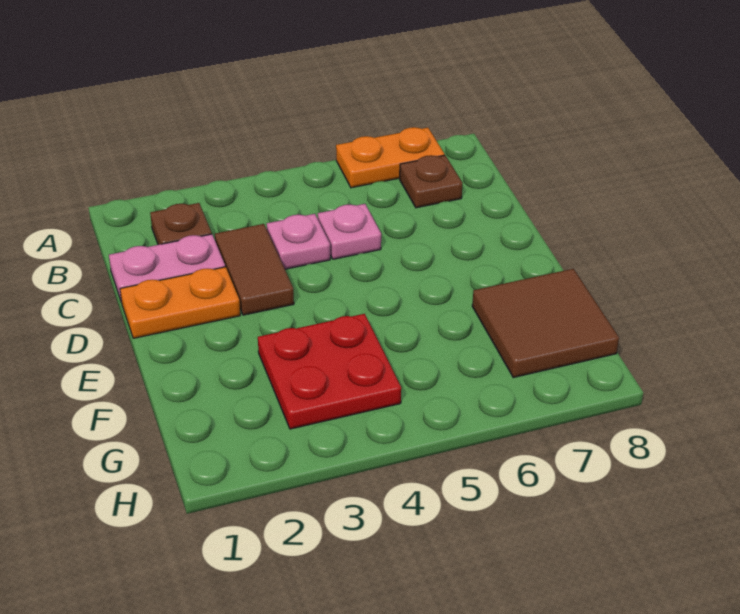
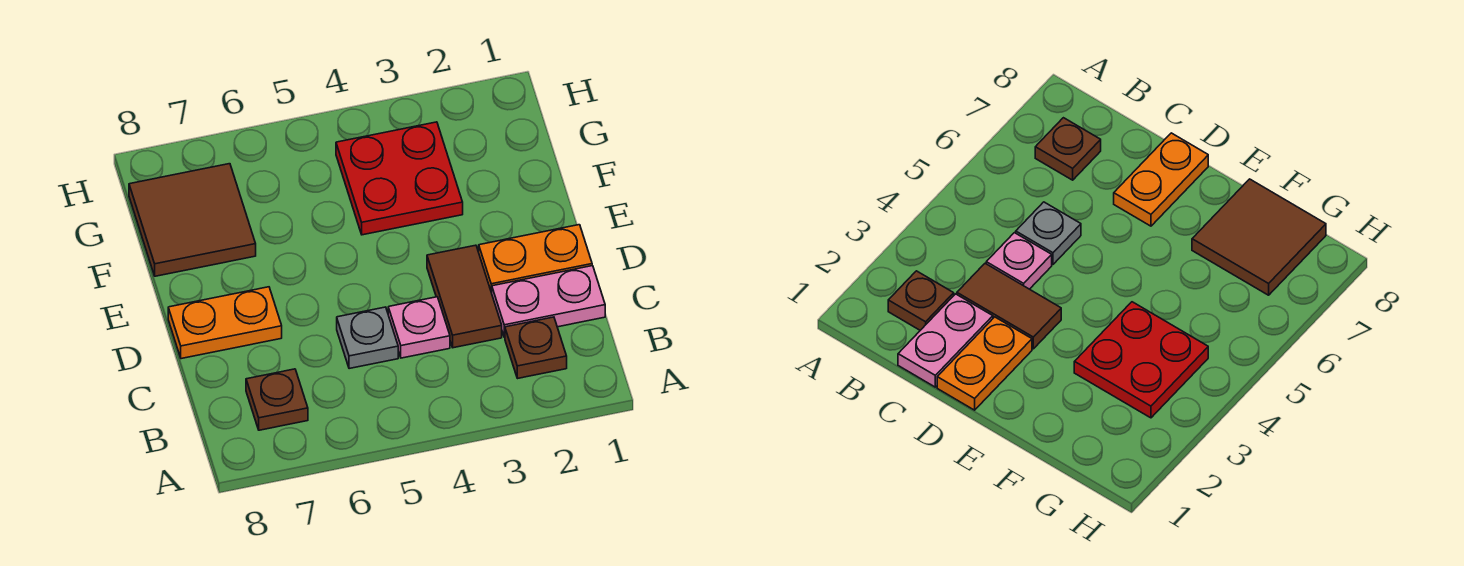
orange plate A6:A7 level 1 -> orange plate D7:D8 level 1
pink plate C5 level 1 -> grey plate C5 level 1

